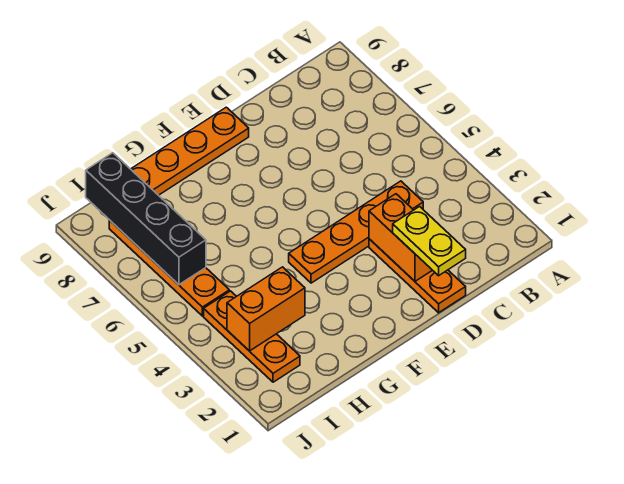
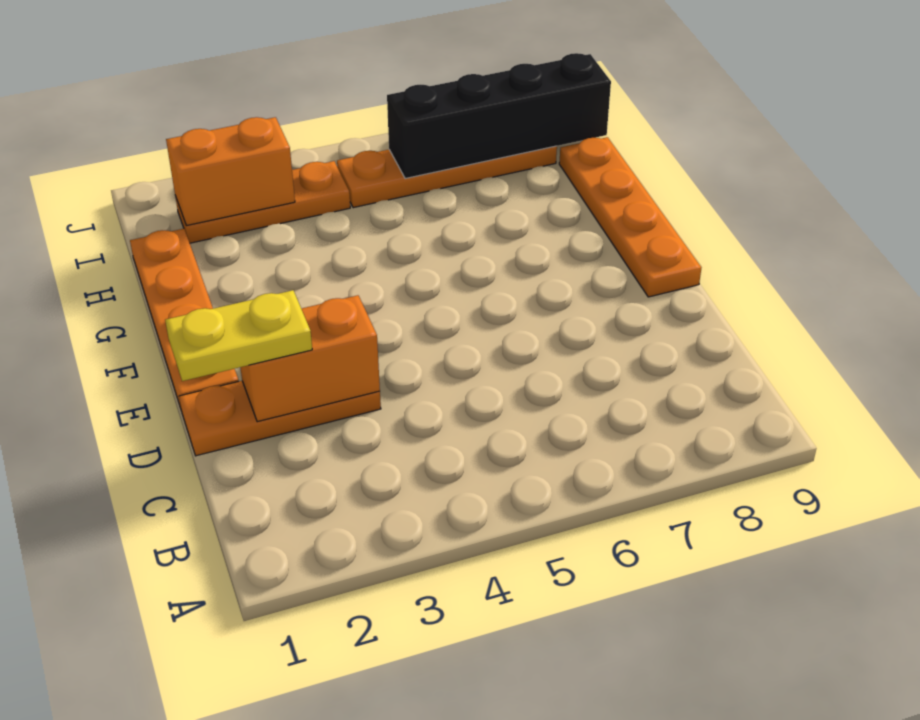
orange plate C4:F4 level 1 -> orange plate E1:H1 level 1
orange brick H3:I3 level 2 -> orange brick I2:I3 level 2

